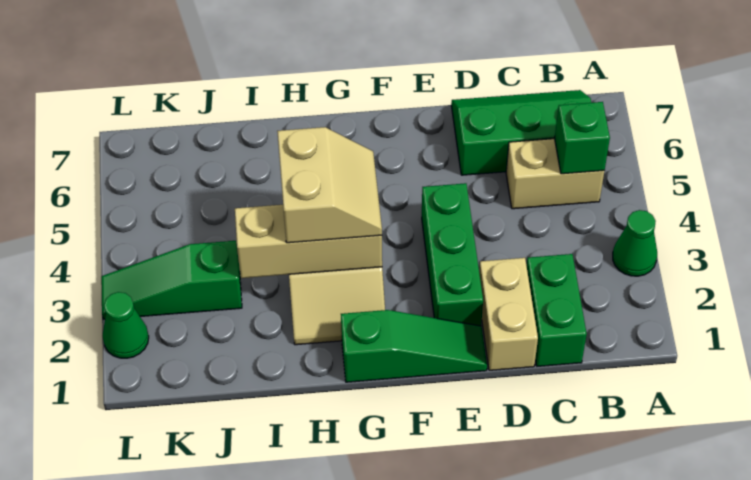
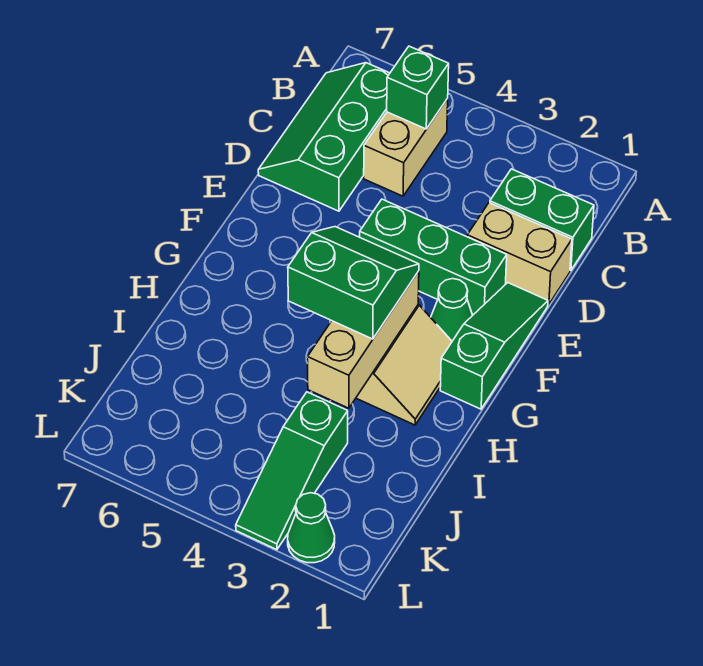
green cone A3 level 1 -> green cone F2 level 1
tan slope G3:H4 level 3 top H -> green slope G3:H4 level 3 top H

